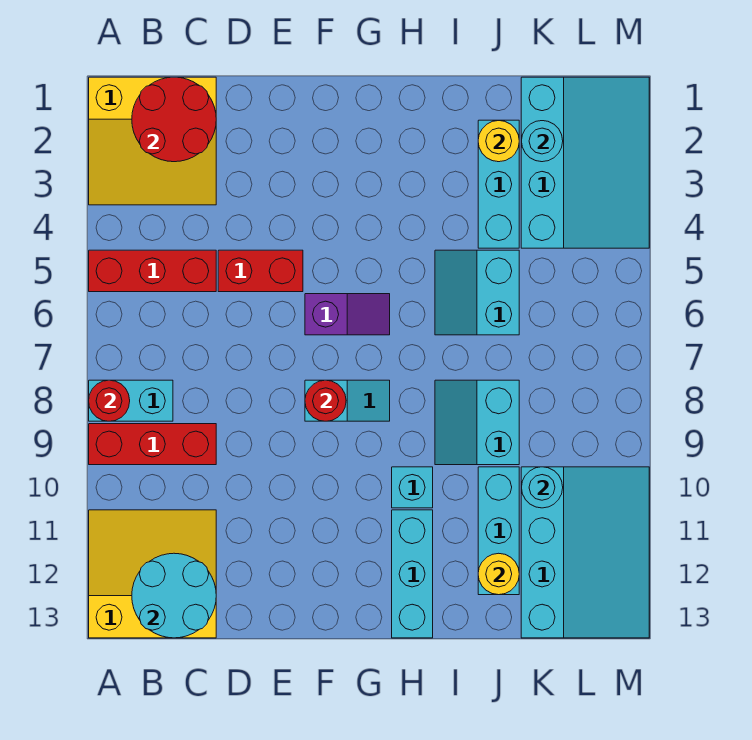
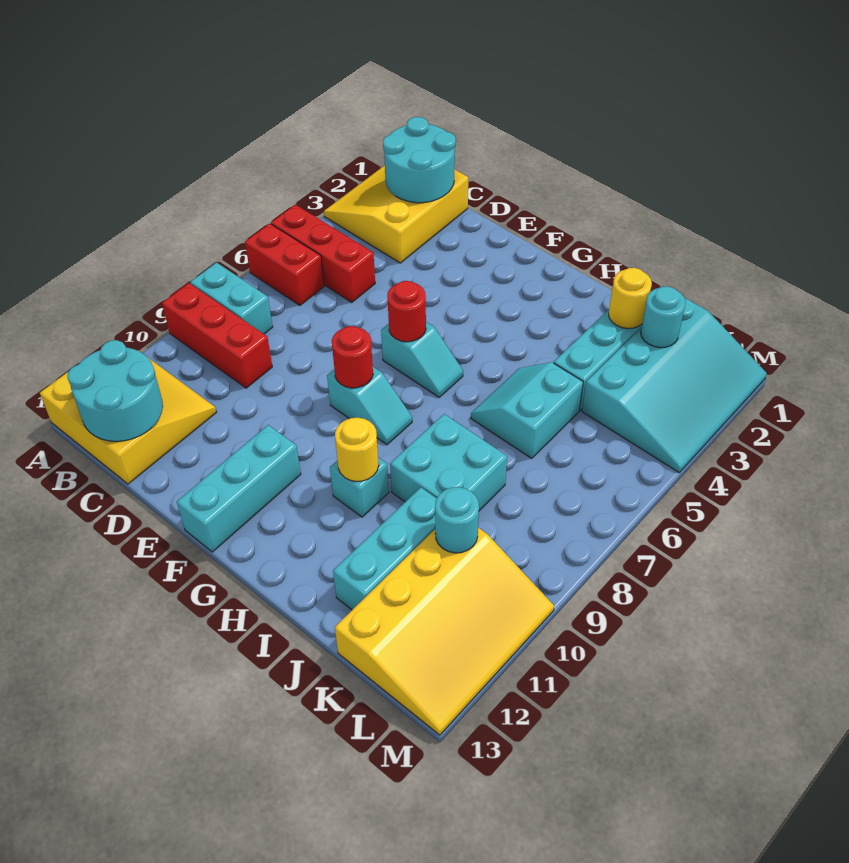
yellow slope A1:C3 level 1 top 1 -> yellow slope A1:C3 level 1 top C
red round brick A8 level 2 -> red round brick F6 level 2
red round brick B1:C2 level 2 -> cyan round brick B1:C2 level 2
red brick D5:E5 level 1 -> red brick A6:B6 level 1
purple slope F6:G6 level 1 top F -> cyan slope F6:G6 level 1 top F
cyan brick H11:H13 level 1 -> cyan brick F11:F13 level 1
cyan slope I8:J9 level 1 top J -> cyan brick I8:J9 level 1
yellow round brick J12 level 2 -> yellow round brick H10 level 2
cyan slope K10:M13 level 1 top K -> yellow slope K10:M13 level 1 top K

